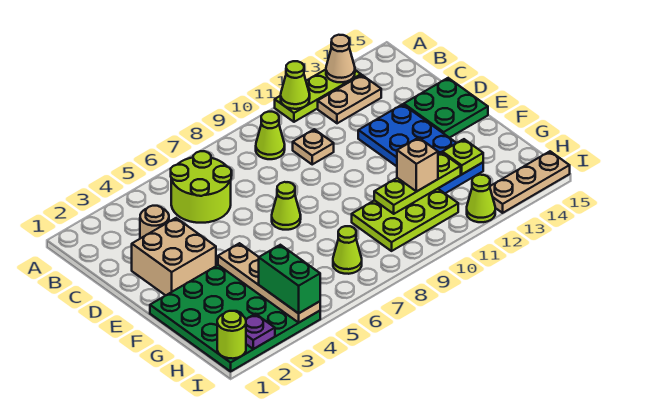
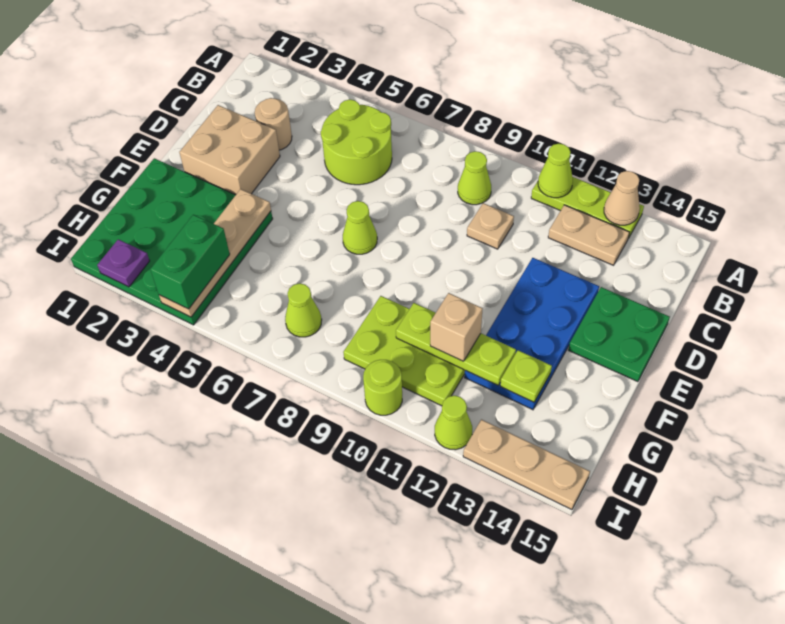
lime round brick I1 level 2 -> lime round brick I10 level 1

